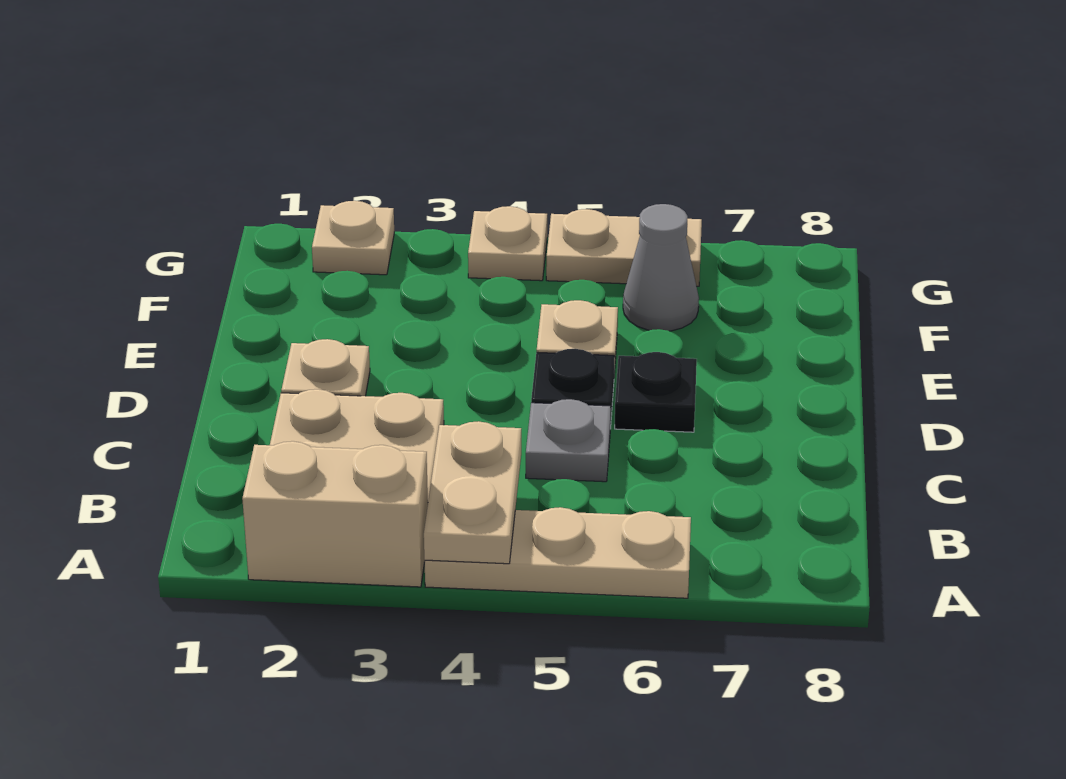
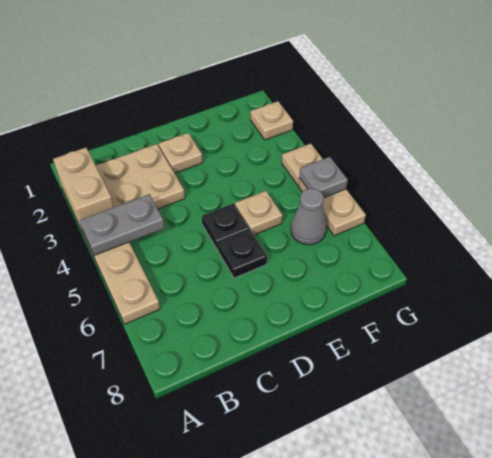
tan plate A4:B4 level 2 -> grey plate A4:B4 level 2
grey plate C5 level 1 -> grey plate G5 level 2

